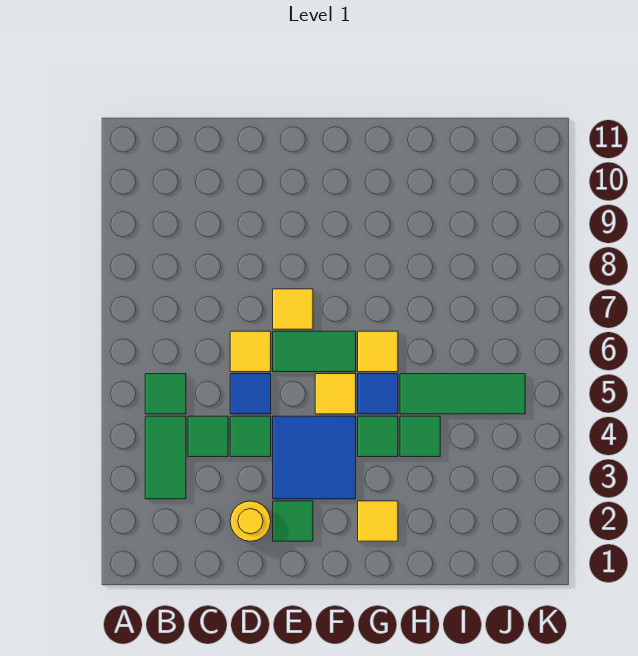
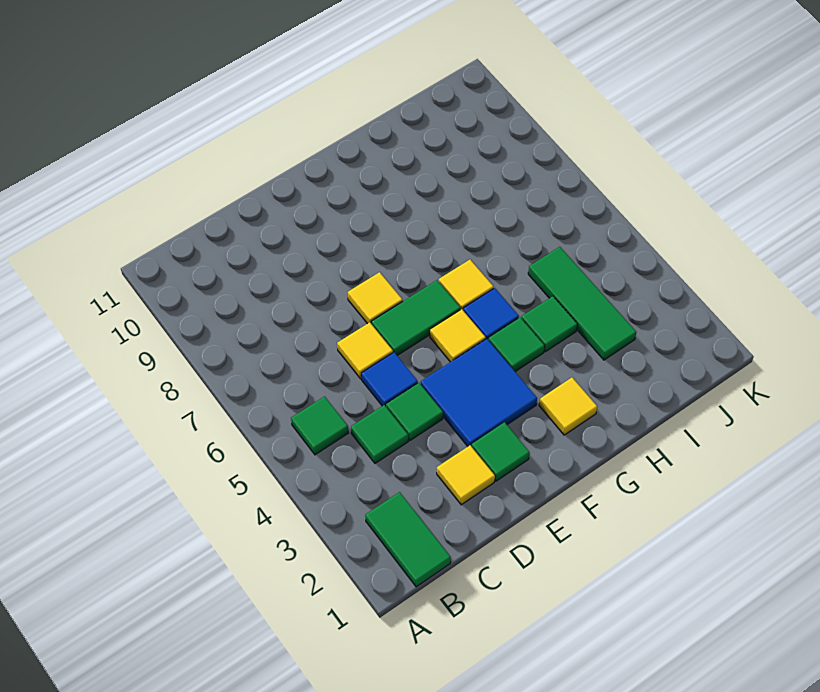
green tile B3:B4 level 1 -> green tile B1:B2 level 1
yellow round brick D2 level 1 -> yellow tile D2 level 1
green tile H5:J5 level 1 -> green tile I3:I5 level 1

